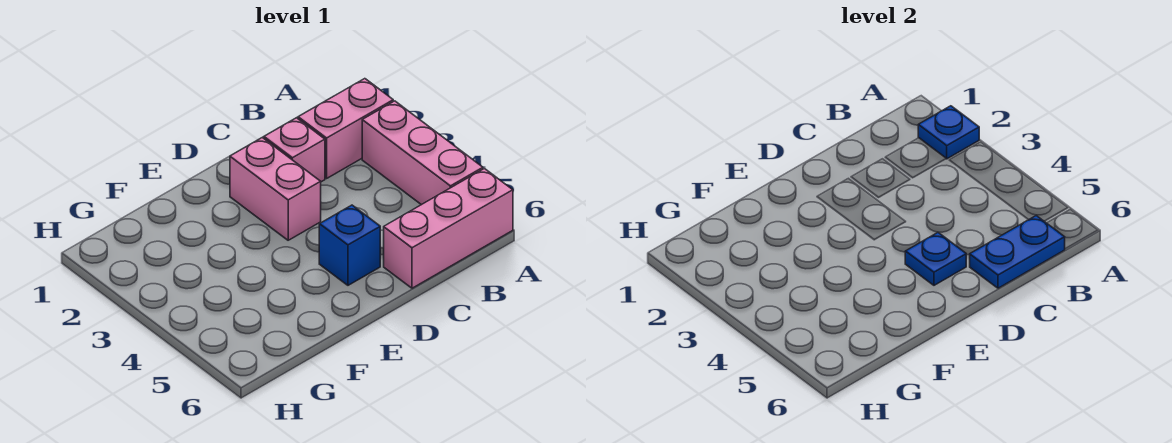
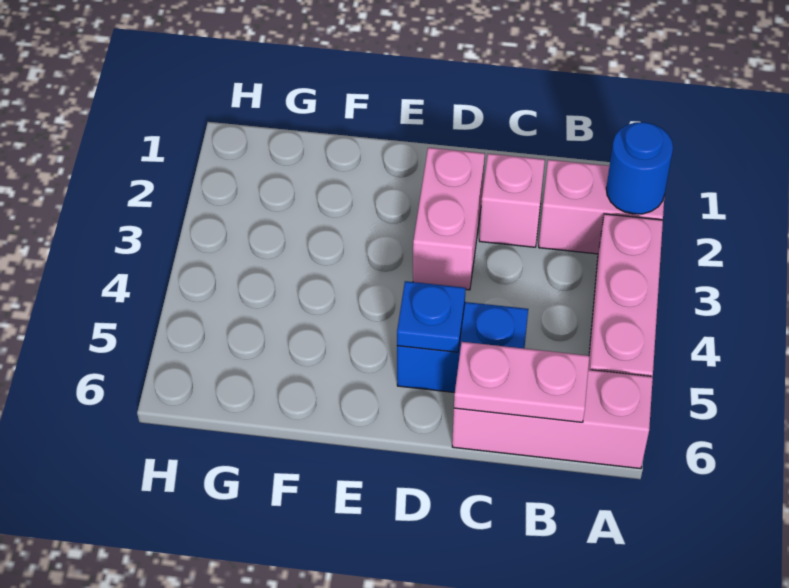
blue plate A2 level 2 -> blue round brick A2 level 2
blue plate B6:C6 level 2 -> pink plate B6:C6 level 2
blue brick D5 level 1 -> blue brick C5:D5 level 1

